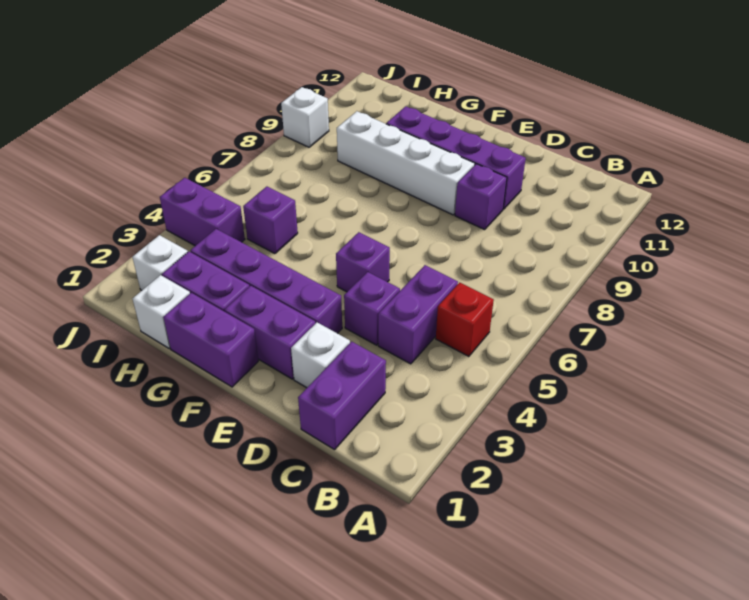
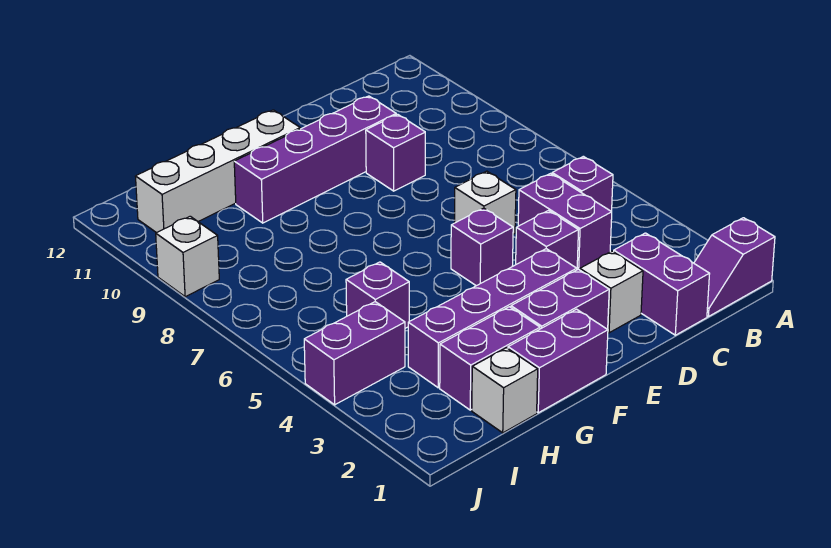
none -> purple slope A1:B1 level 1 top A
red brick B5 level 1 -> purple brick B5 level 1
white brick E9:H9 level 1 -> white brick F11:I11 level 1
white brick I2 level 1 -> white brick D6 level 1

